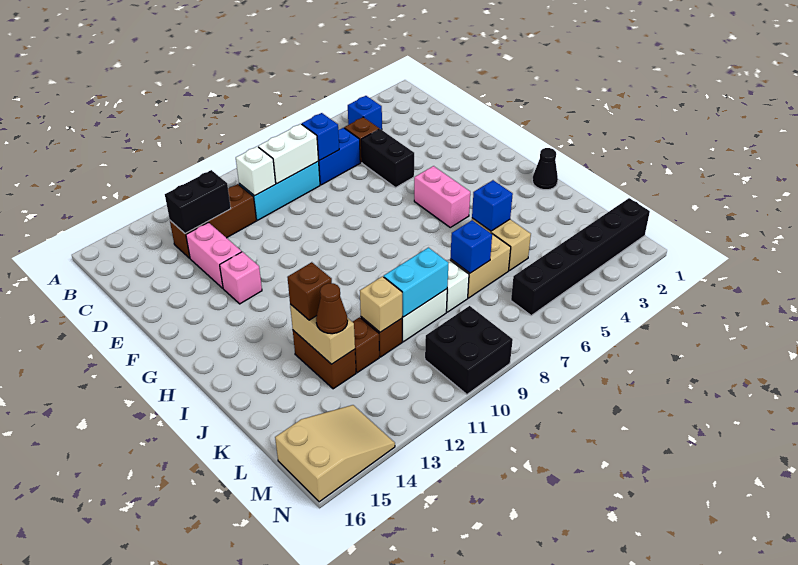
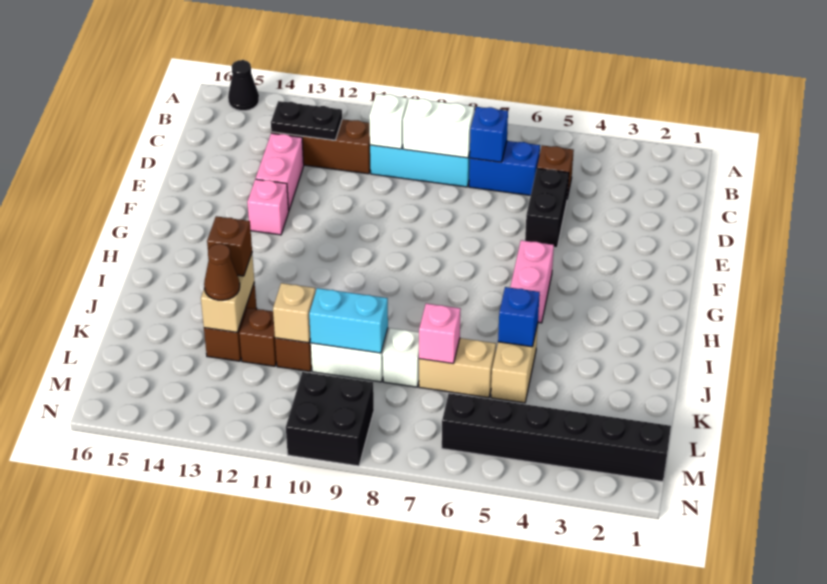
blue brick B4 level 1 -> none
black brick C12:C13 level 2 -> black plate C12:C13 level 2
black cone I1 level 1 -> black cone A15 level 1
blue brick K7 level 2 -> pink brick K7 level 2
tan slope M14:N16 level 1 top 16 -> none

